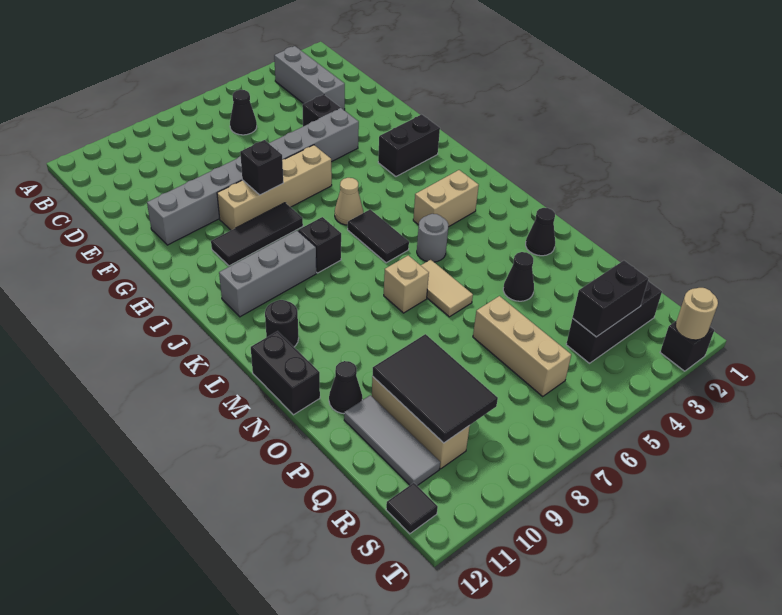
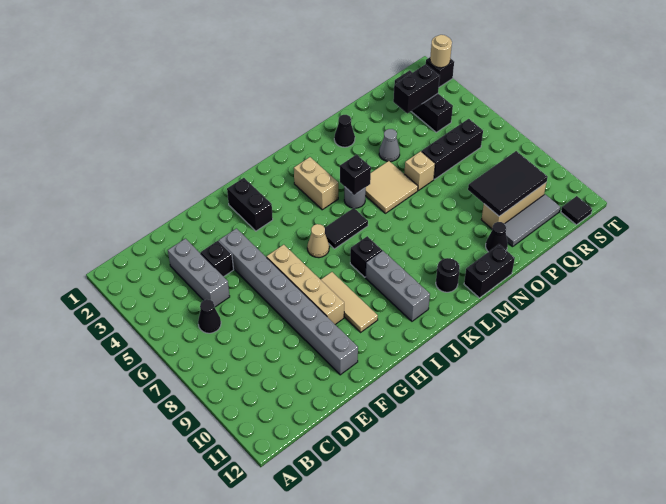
grey brick B3:D3 level 1 -> grey brick D3:D5 level 1
black brick G8 level 2 -> black brick L5 level 2
black tile H8:H10 level 1 -> tan tile H8:H10 level 1
tan tile M6:N6 level 1 -> tan tile M5:N6 level 1
tan brick M7 level 1 -> tan brick O6 level 1
black cone O4 level 1 -> grey cone O4 level 1
tan brick P6:R6 level 1 -> black brick P6:R6 level 1
black brick R3:R4 level 2 -> black brick Q3:R3 level 2

